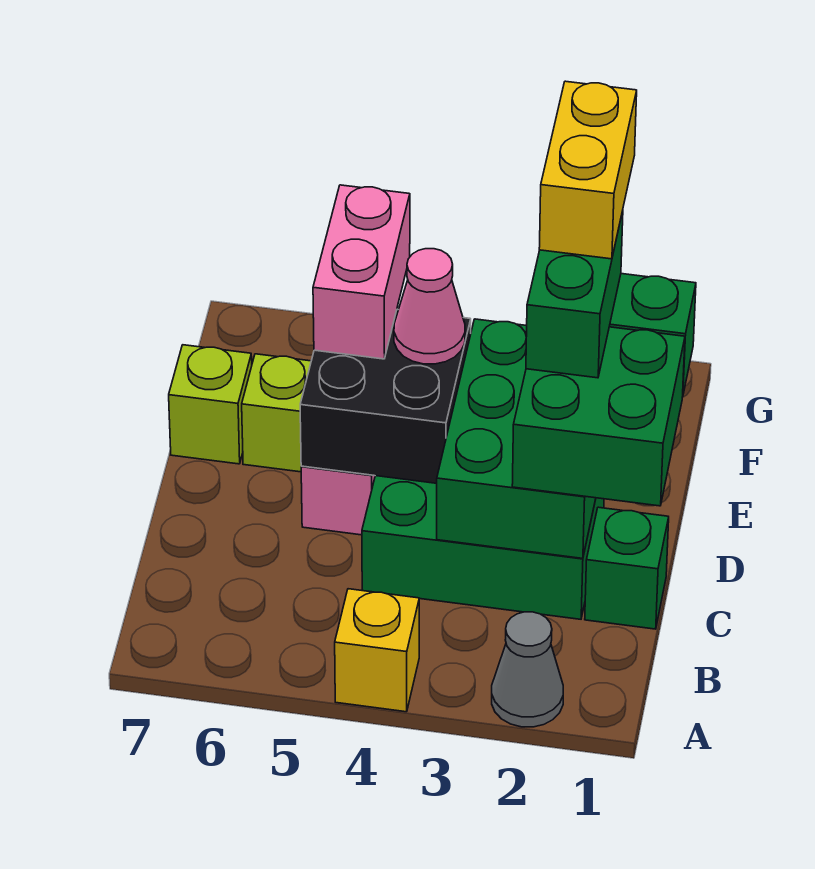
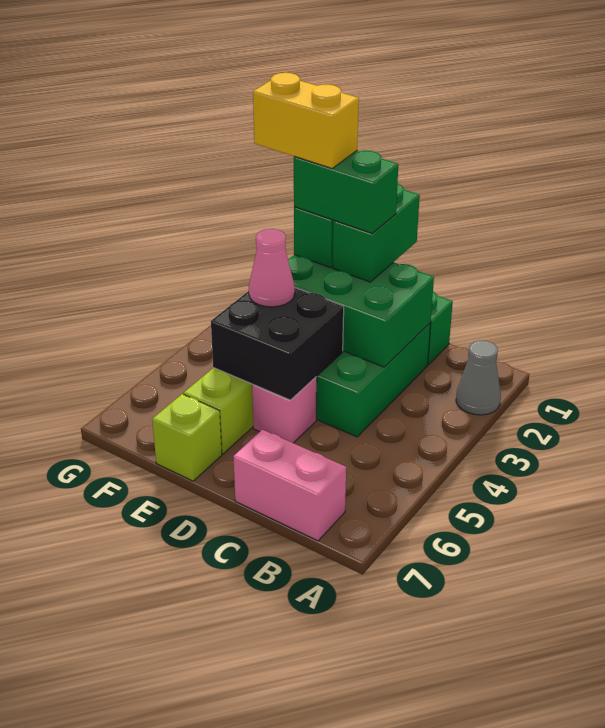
yellow brick A4 level 1 -> none
green brick C1:D2 level 3 -> green brick D1:D2 level 3
pink brick E5:F5 level 3 -> pink brick B7:C7 level 1

